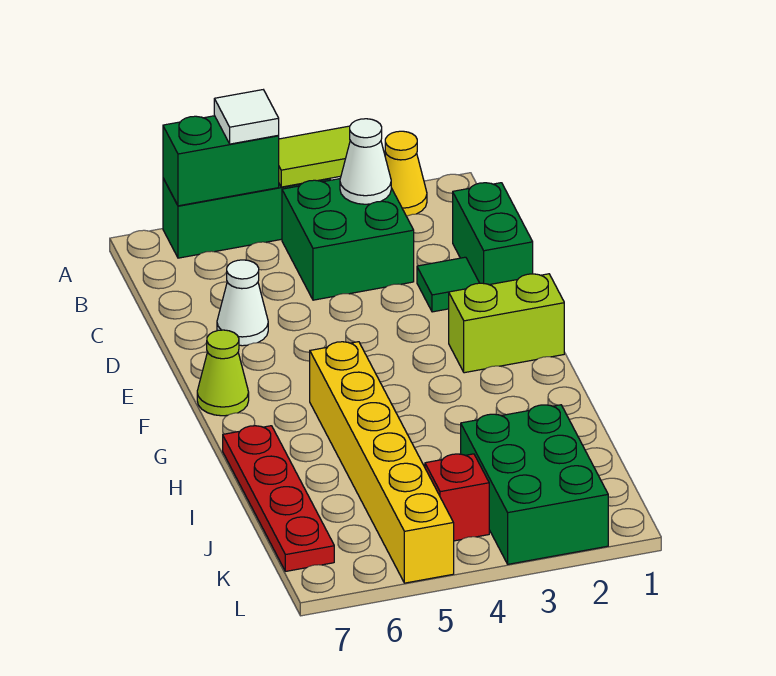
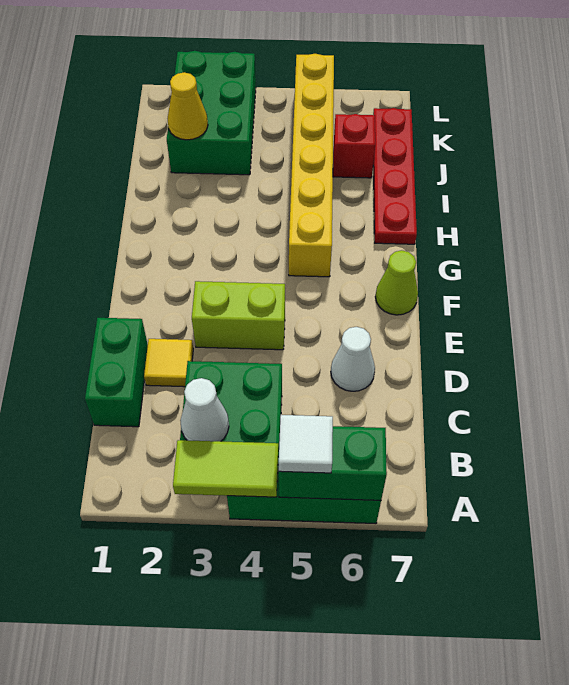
yellow cone A2 level 1 -> yellow cone J2 level 2
green tile D2 level 1 -> yellow tile D2 level 1
lime brick F1:F2 level 1 -> lime brick E3:E4 level 1
red brick K4 level 1 -> red brick J6 level 1

